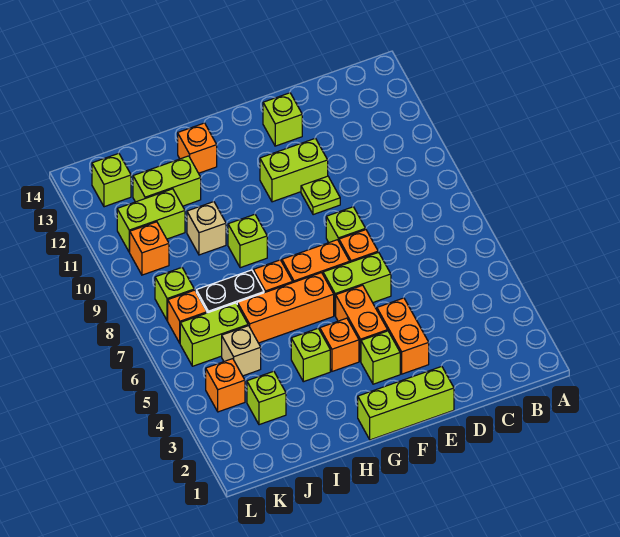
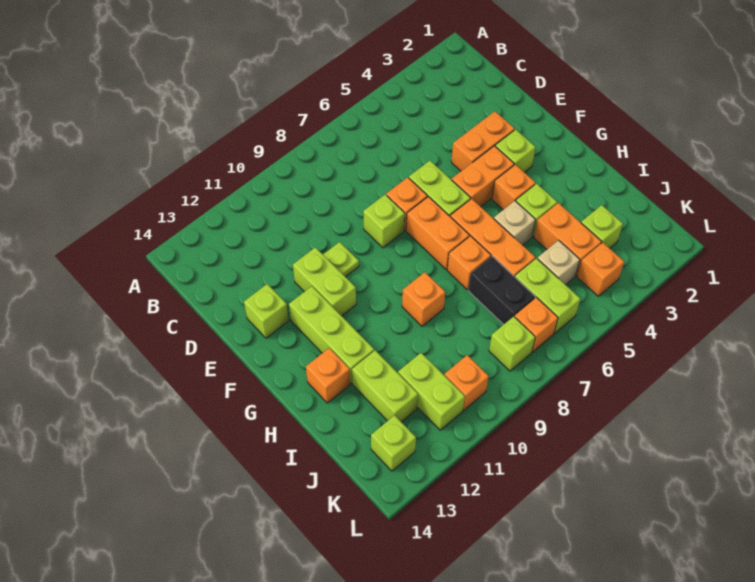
lime brick E1:G1 level 1 -> lime brick F12:H12 level 1
lime brick H9 level 1 -> orange brick H9 level 1
none -> orange brick I4:J4 level 1
tan brick I10 level 1 -> tan brick H5 level 1

